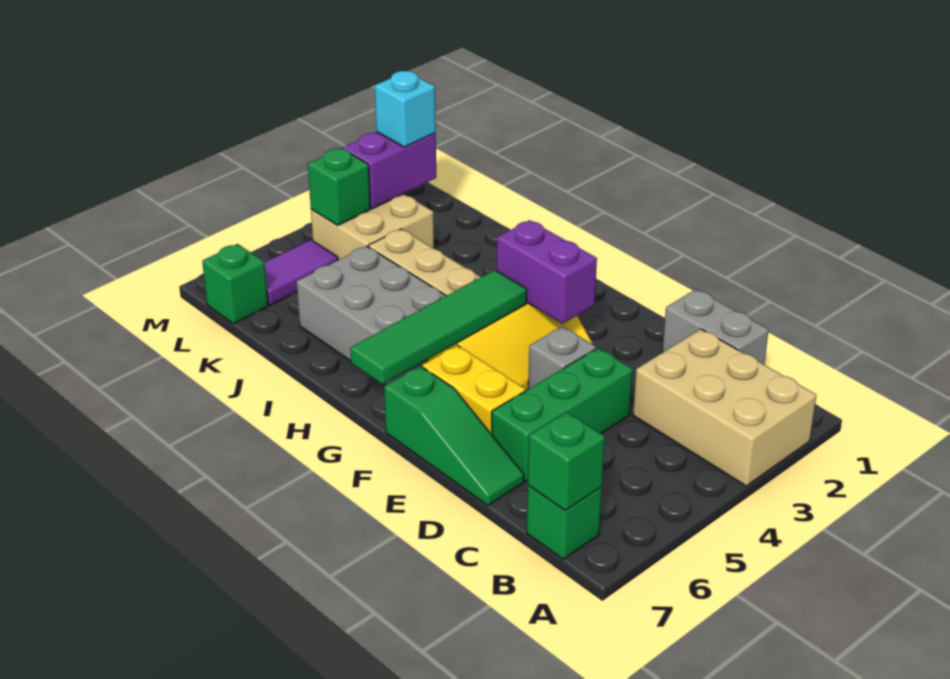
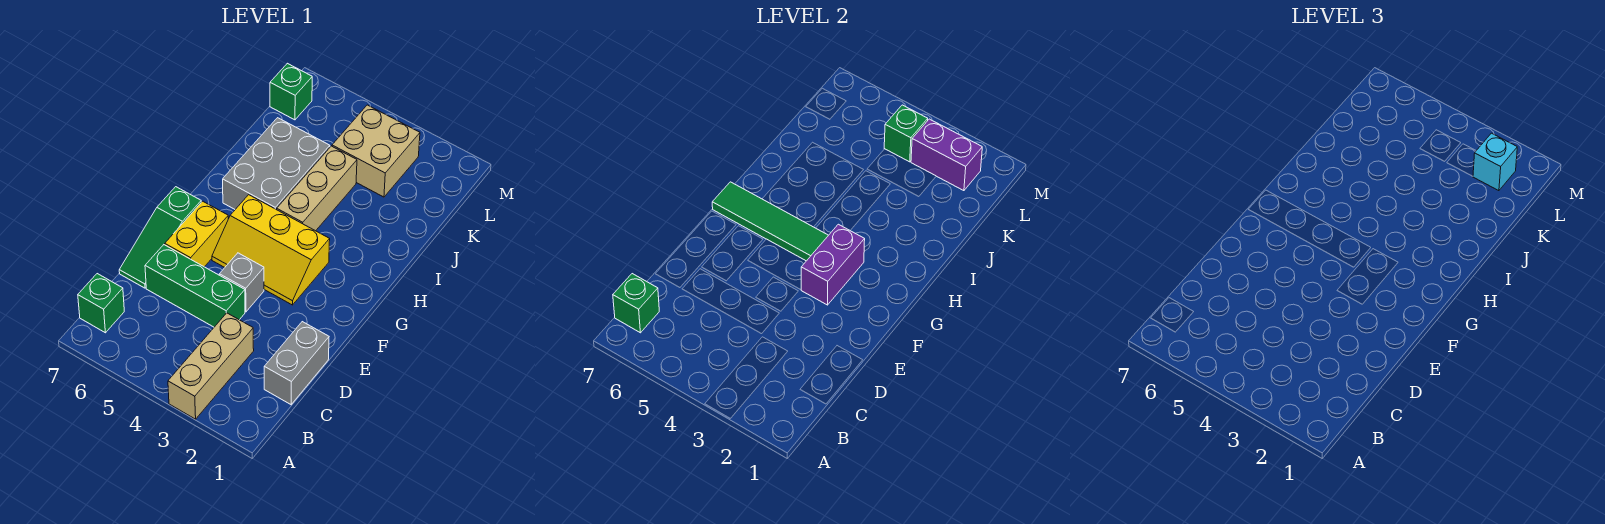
tan brick A2:C3 level 1 -> tan brick A3:C3 level 1
purple tile L5:L6 level 1 -> none

